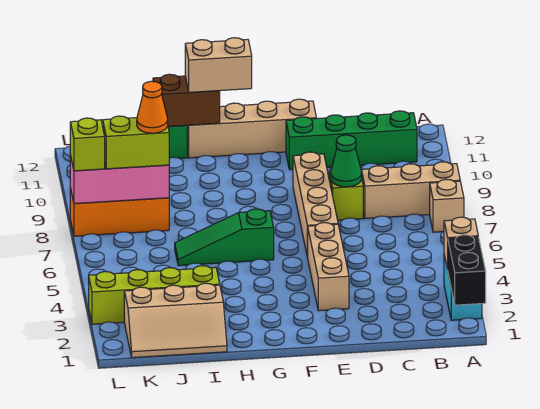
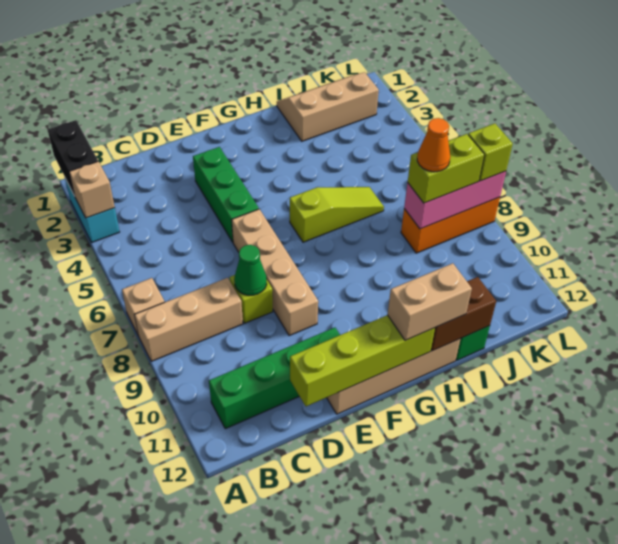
tan brick E3:E5 level 1 -> green brick E3:E5 level 1
green slope G6:I6 level 1 top G -> lime slope G6:I6 level 1 top G
lime brick I3:L3 level 1 -> lime brick D12:G12 level 2

